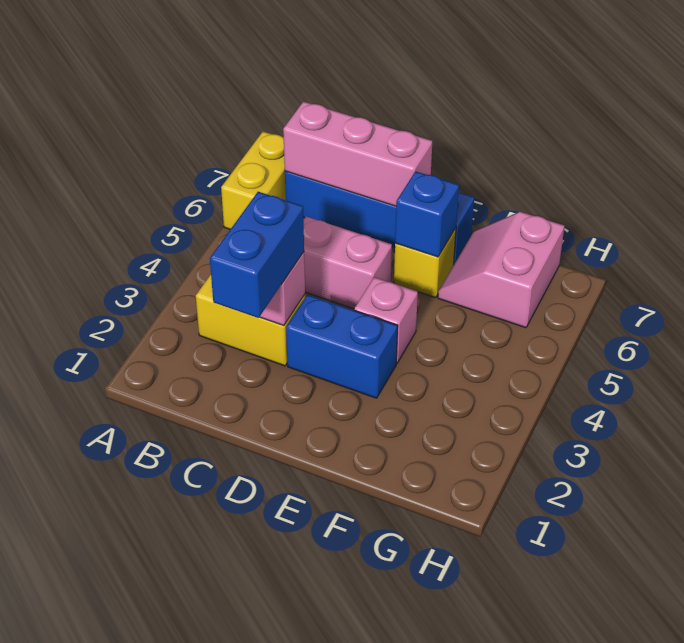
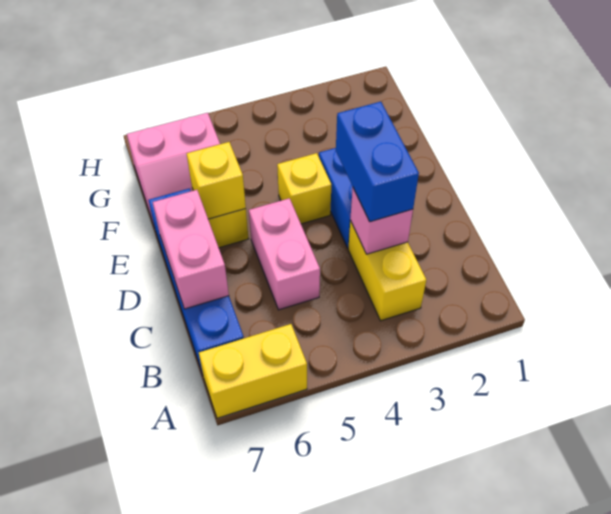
pink brick B7:D7 level 2 -> pink brick C7:D7 level 2
blue brick C2:C3 level 3 -> blue brick C3:D3 level 3
pink brick E4 level 1 -> yellow brick E4 level 1
blue brick E6 level 2 -> yellow brick E6 level 2

